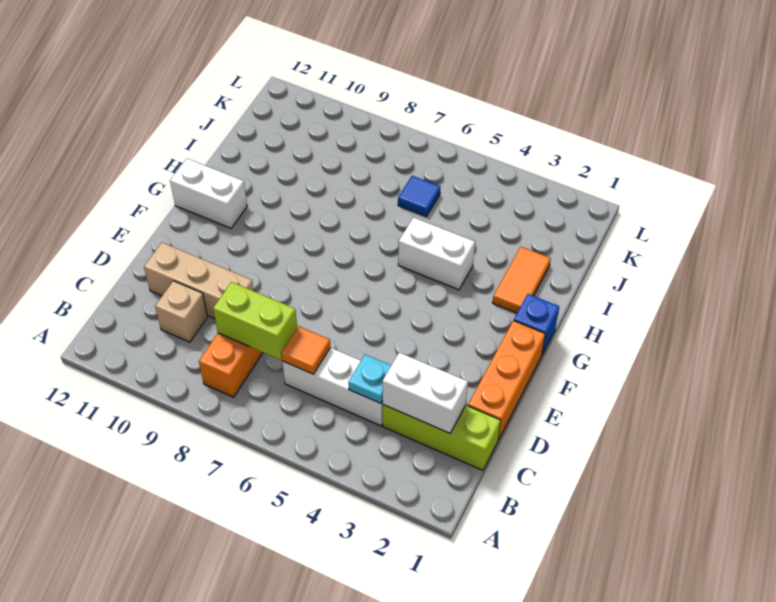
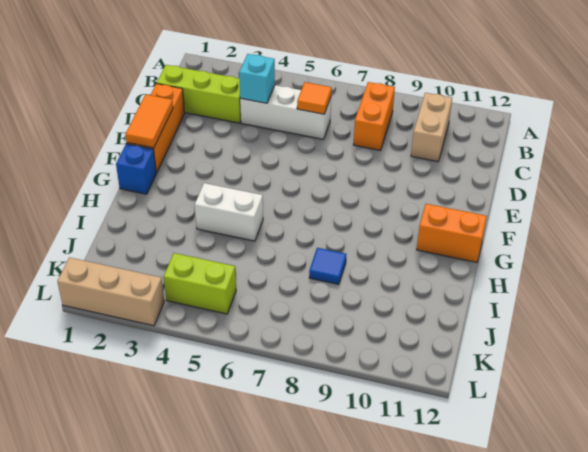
white brick C2:C3 level 2 -> none
cyan plate C4 level 2 -> cyan brick C4 level 2
lime brick C7:C8 level 2 -> lime brick K4:K5 level 1
tan brick C10 level 1 -> tan brick B10:C10 level 1
tan brick D9:D11 level 1 -> tan brick L1:L3 level 1
white brick G11:G12 level 1 -> orange brick G11:G12 level 1
orange tile H2:I2 level 1 -> orange tile E1:F1 level 2
blue tile J6 level 1 -> blue tile I8 level 1

